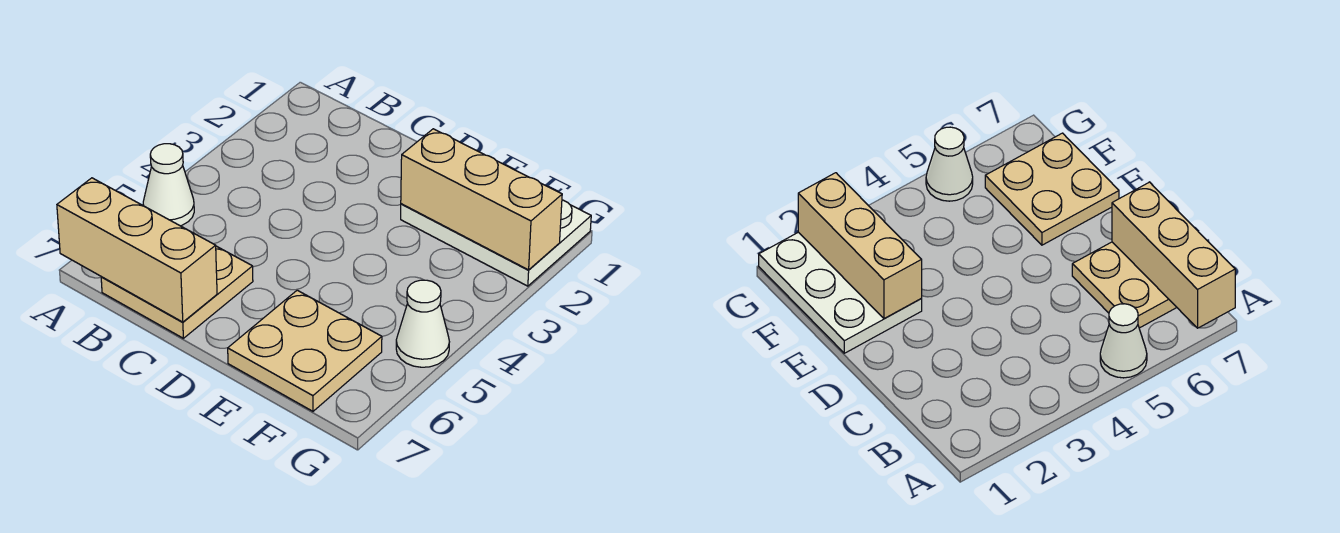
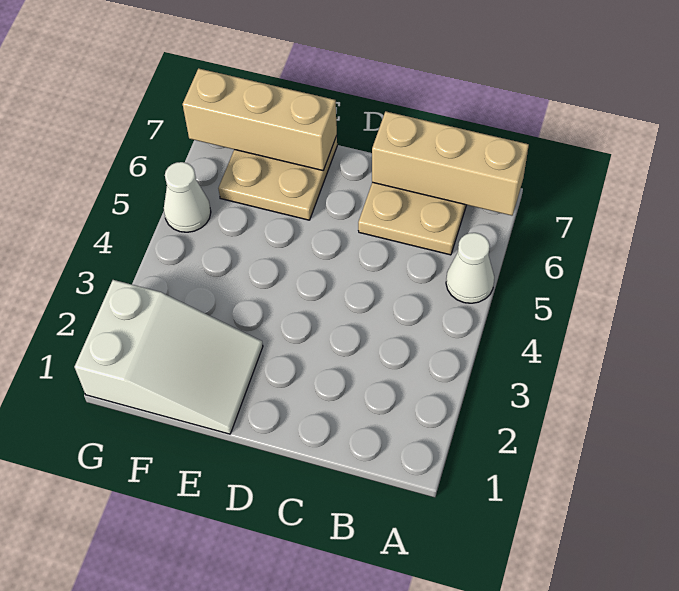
white plate E1:G2 level 1 -> white slope E1:G2 level 1 top G
tan brick E2:G2 level 2 -> tan brick E7:G7 level 2

